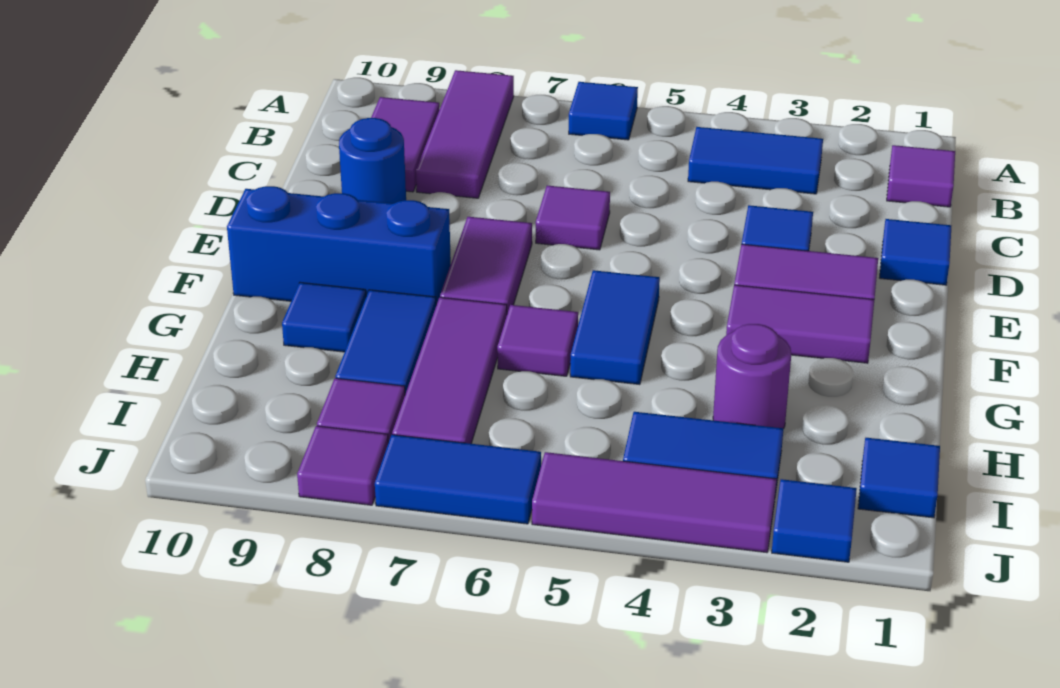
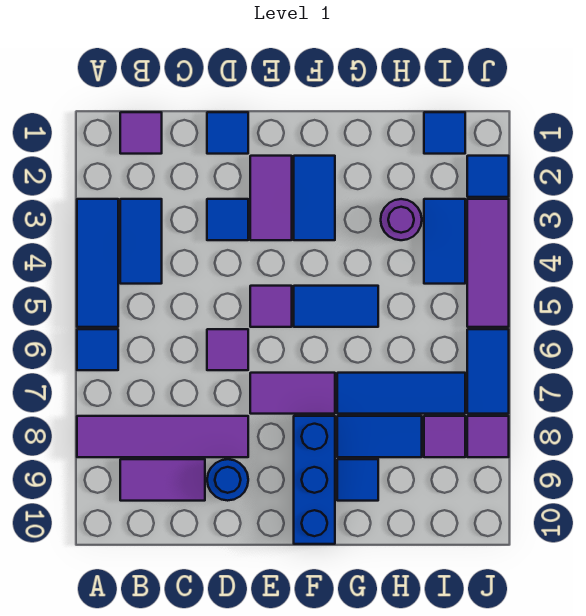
none -> blue tile A3:A5 level 1
purple tile A8:C8 level 1 -> purple tile A8:D8 level 1
purple tile F2:F3 level 1 -> blue tile F2:F3 level 1
purple tile G6 level 1 -> purple tile E5 level 1
purple tile G7:I7 level 1 -> blue tile G7:I7 level 1

